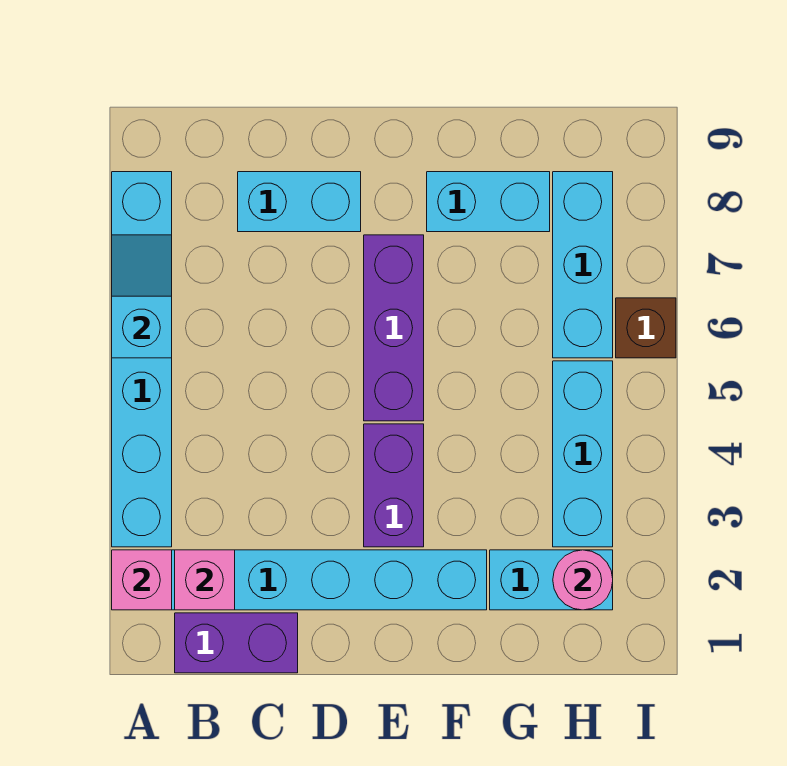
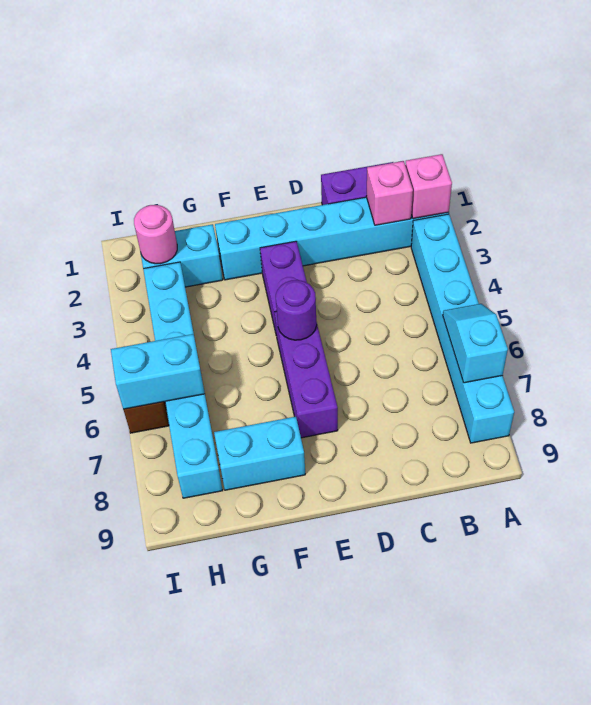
cyan slope A6:A7 level 2 top 6 -> cyan slope A6:A7 level 2 top 7
cyan brick C8:D8 level 1 -> cyan brick H6:I6 level 2
none -> purple round brick E5 level 2

